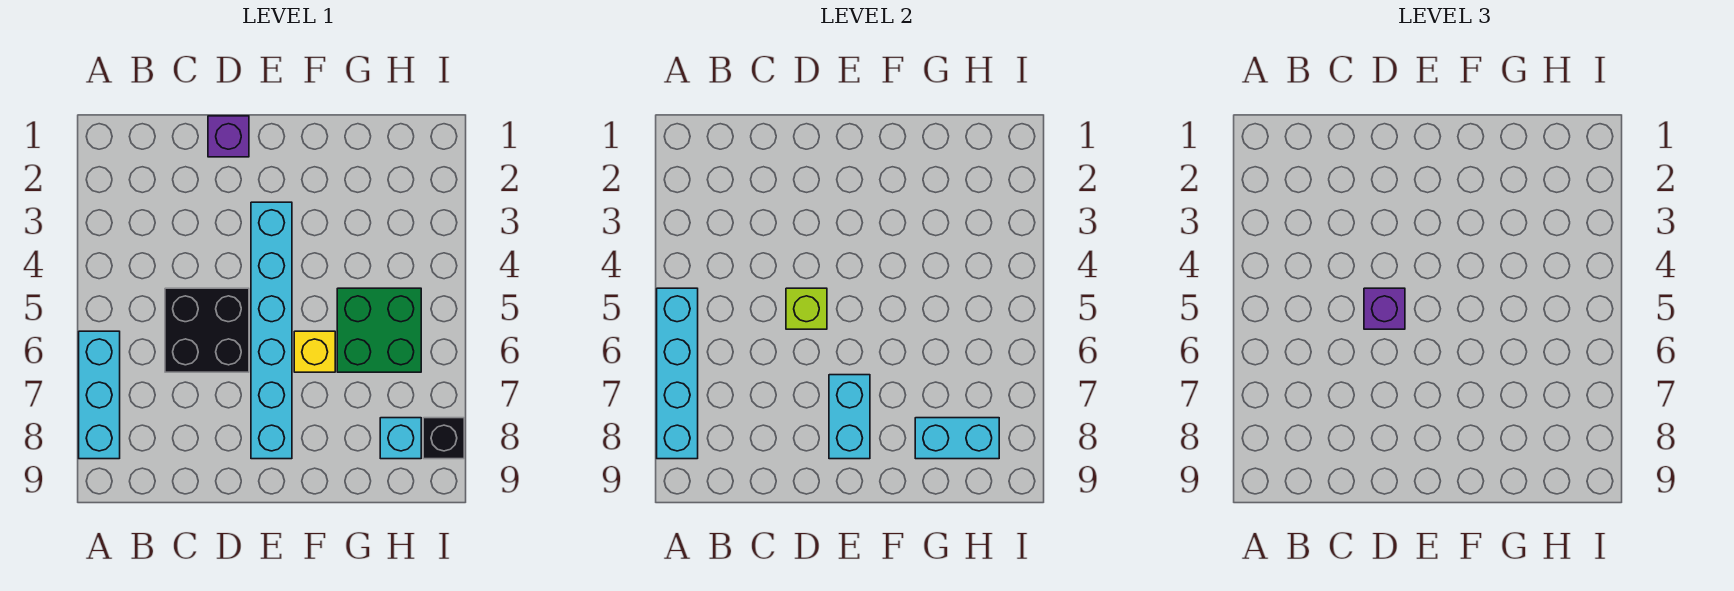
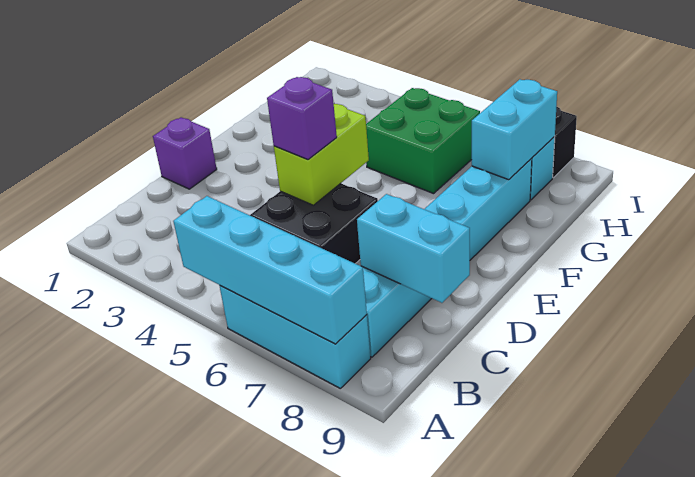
lime brick D5 level 2 -> lime brick D5:E5 level 2
cyan brick E3:E8 level 1 -> cyan brick B8:G8 level 1
cyan brick E7:E8 level 2 -> cyan brick C8:C9 level 2
yellow brick F6 level 1 -> none

